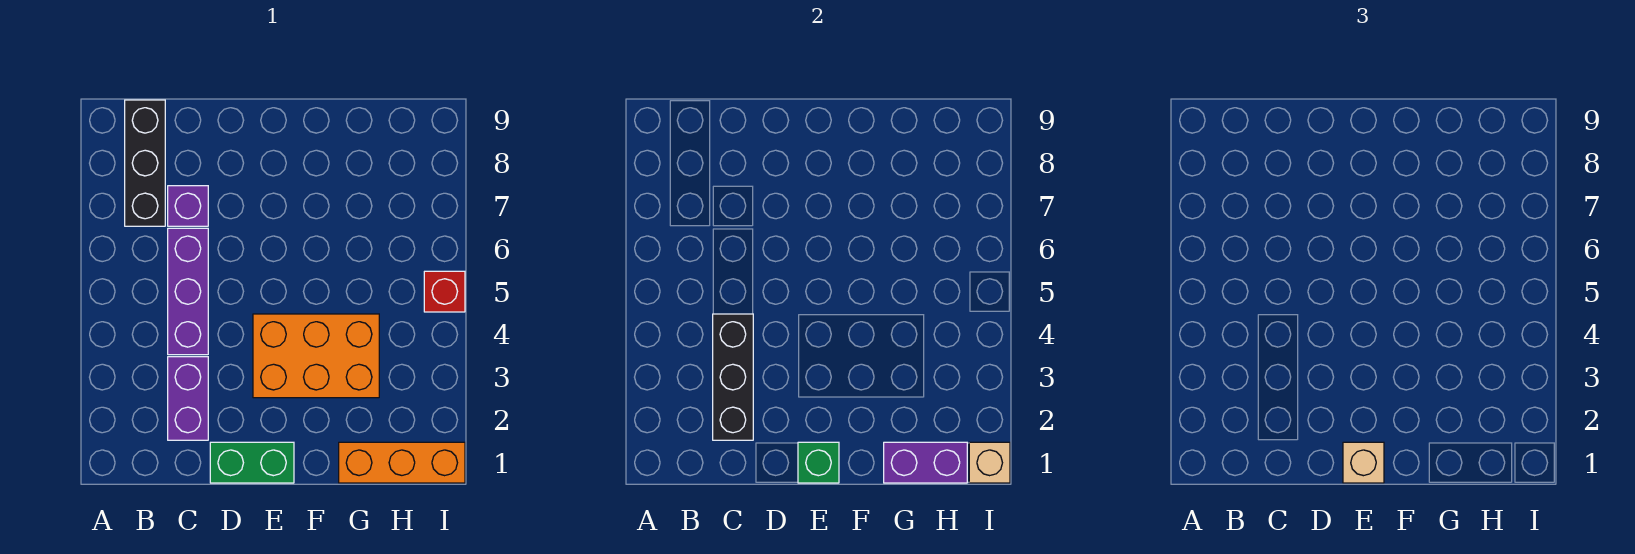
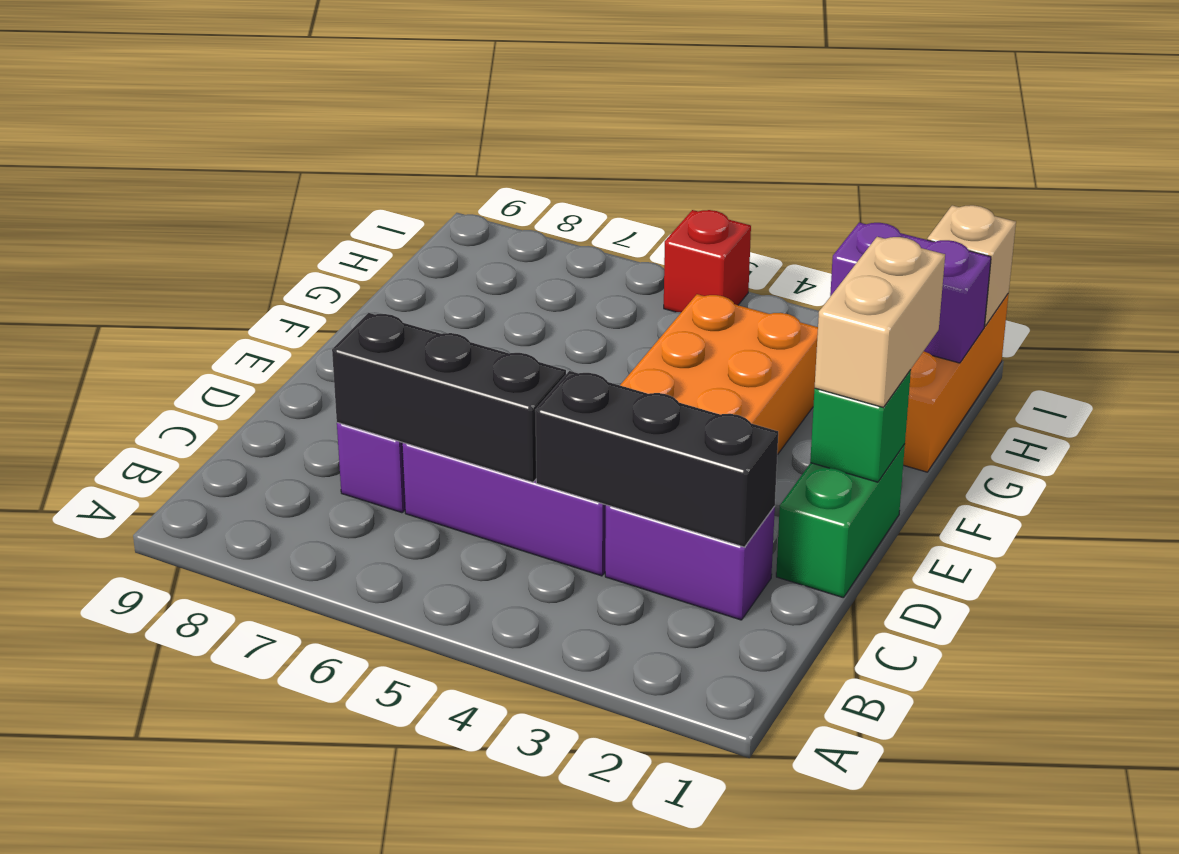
black brick B7:B9 level 1 -> black brick C5:C7 level 2
tan brick E1 level 3 -> tan brick E1:F1 level 3
purple brick G1:H1 level 2 -> purple brick H1:H2 level 2

